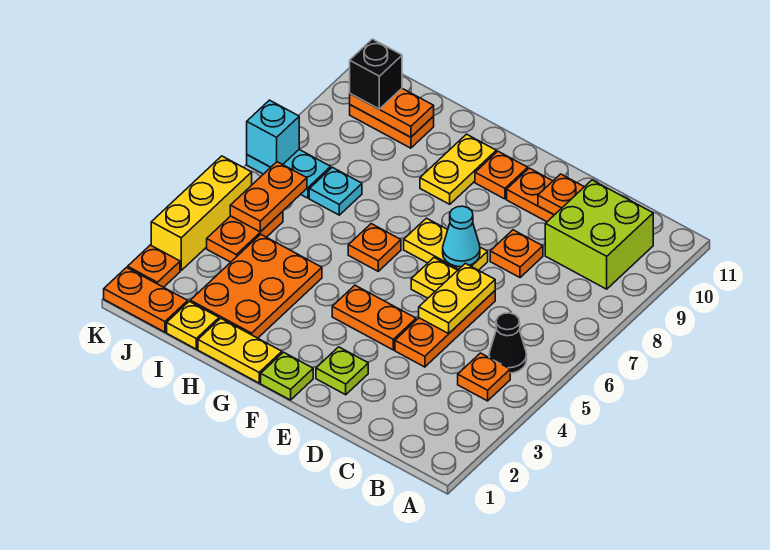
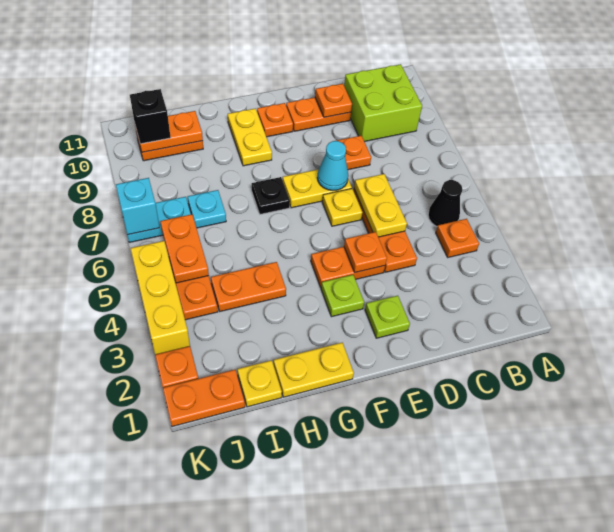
lime plate F1 level 1 -> lime plate F3 level 1
orange plate G6 level 1 -> orange plate E4 level 2
none -> black plate G7 level 1
orange plate H2:I4 level 1 -> orange plate H4:I4 level 1

